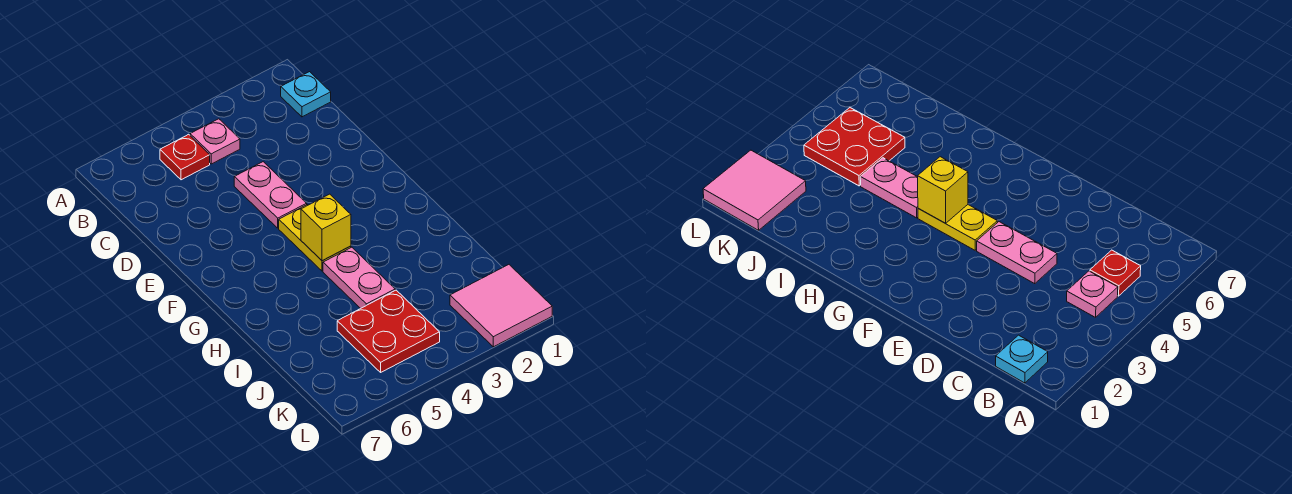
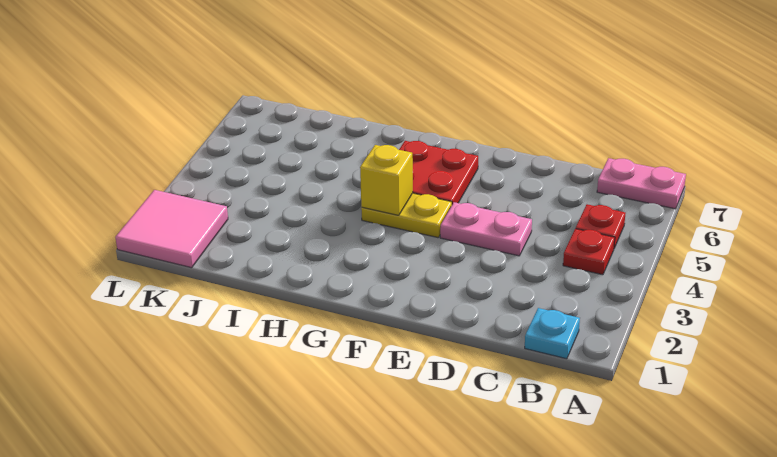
pink plate B4 level 1 -> red plate B4 level 1
pink plate H4:I4 level 1 -> pink plate A7:B7 level 1
red plate J4:K5 level 1 -> red plate F5:G6 level 1

